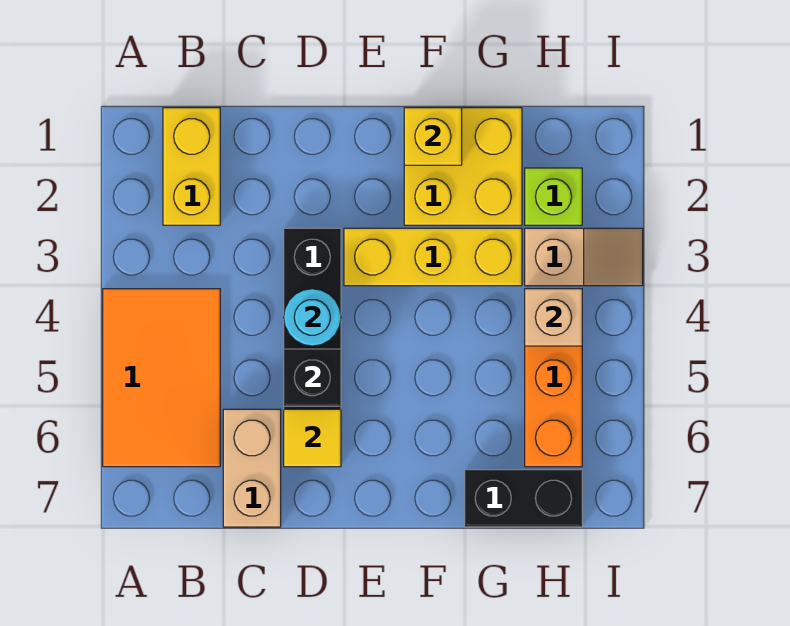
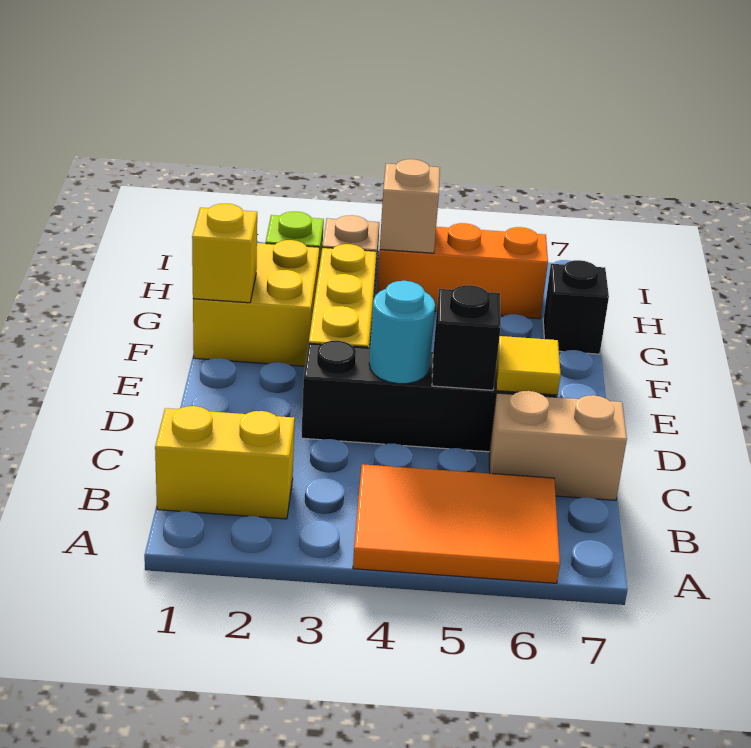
black brick G7:H7 level 1 -> black brick G7 level 1

